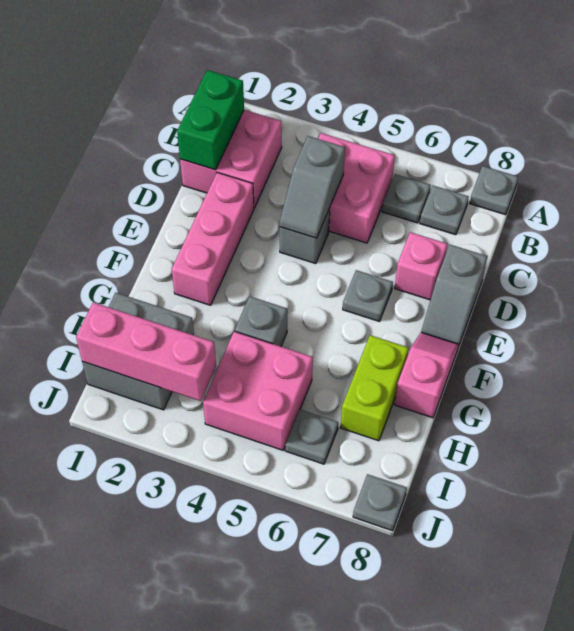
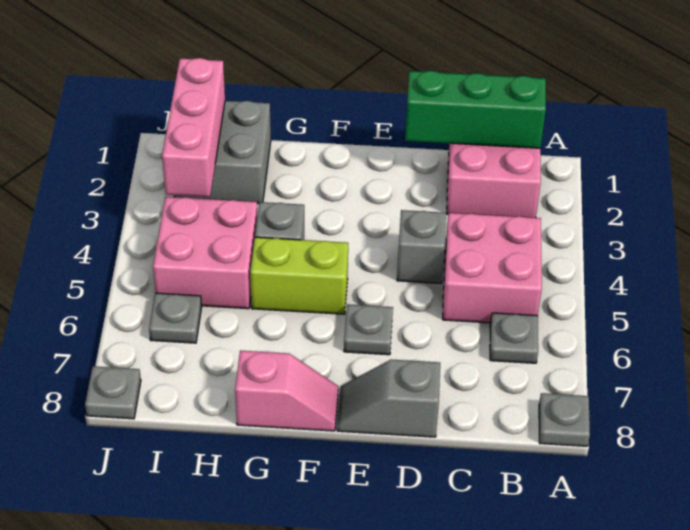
green brick B1:C1 level 2 -> green brick B1:D1 level 2
grey plate B7 level 1 -> none
grey slope C4:D4 level 2 top C -> none
pink brick D2:F2 level 1 -> none
pink brick D7 level 1 -> none
lime brick G7:H7 level 1 -> lime brick F5:G5 level 1

